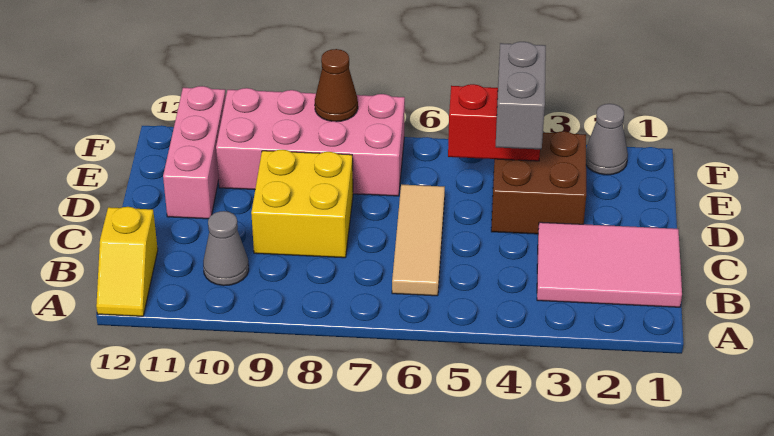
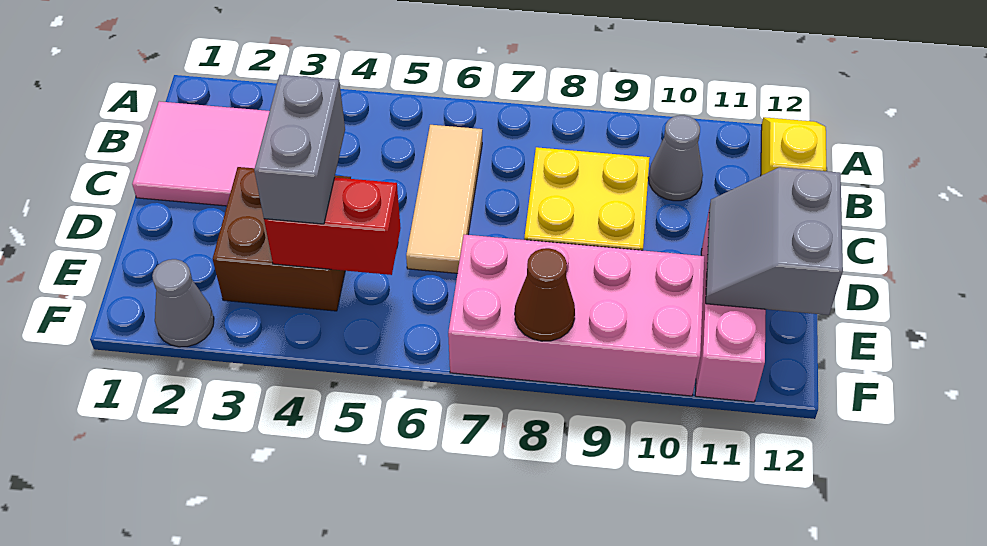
none -> grey slope D11:E12 level 2 top 12

